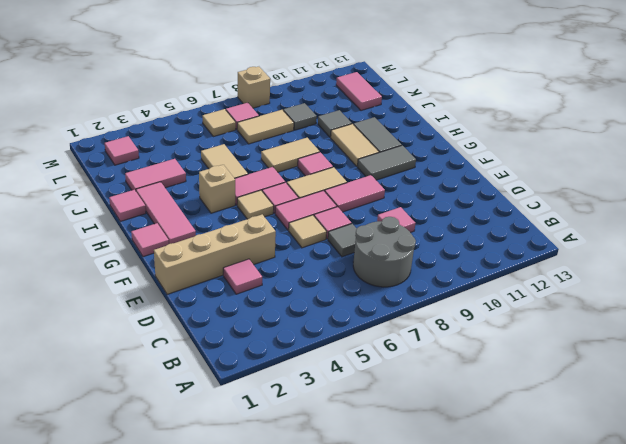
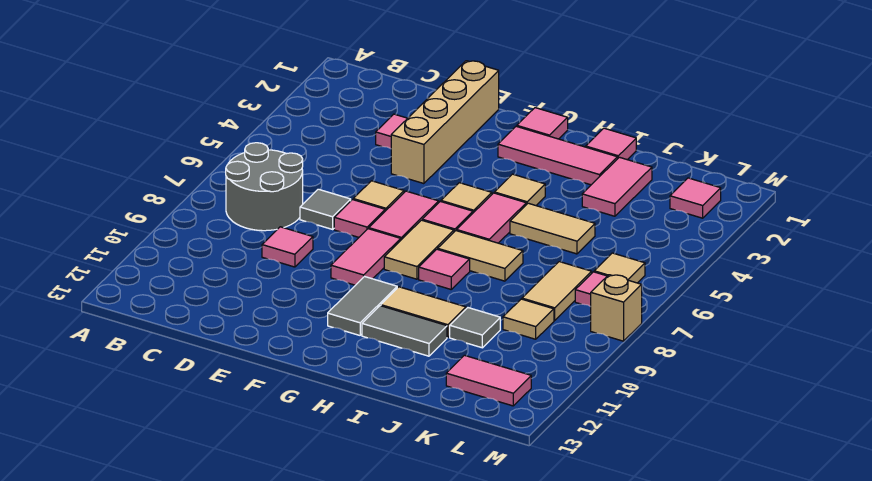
tan brick H4 level 1 -> tan tile H4 level 1
tan tile I7:I8 level 1 -> tan tile H7:I7 level 1
grey tile K9 level 1 -> tan tile K9 level 1

